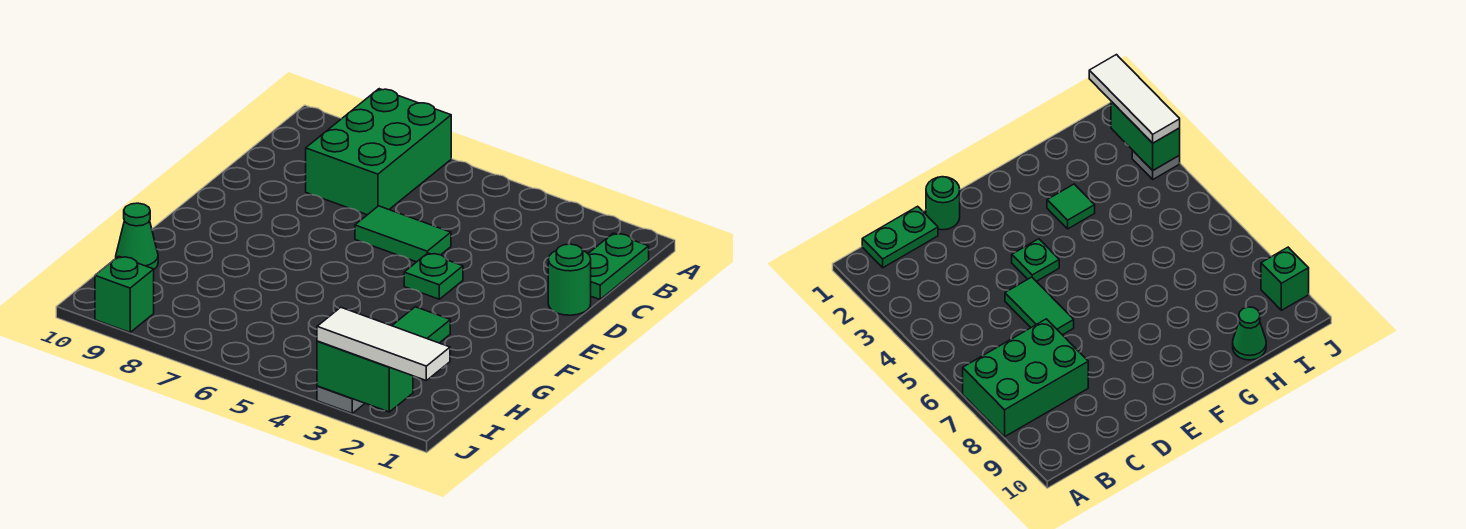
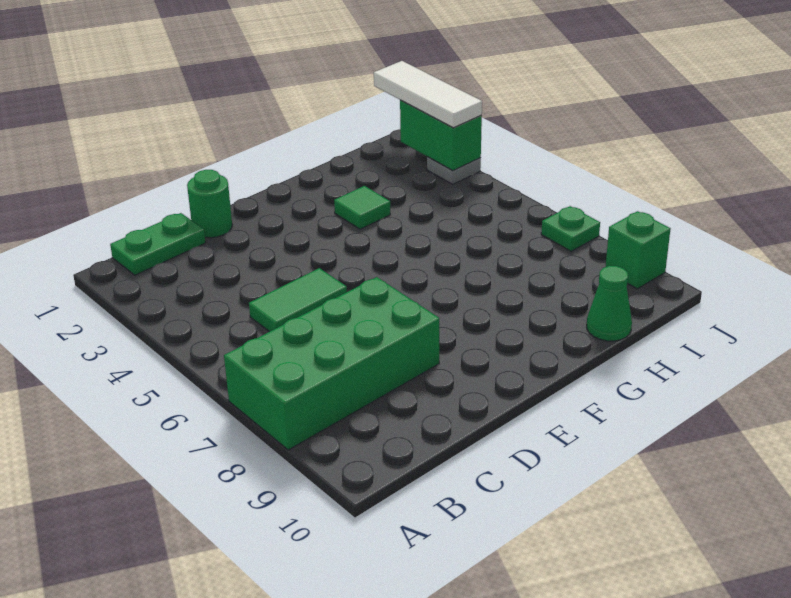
green brick A7:C8 level 1 -> green brick A7:D8 level 1
green tile D5:D6 level 1 -> green tile C5:D5 level 1
green plate E4 level 1 -> green plate J7 level 1

